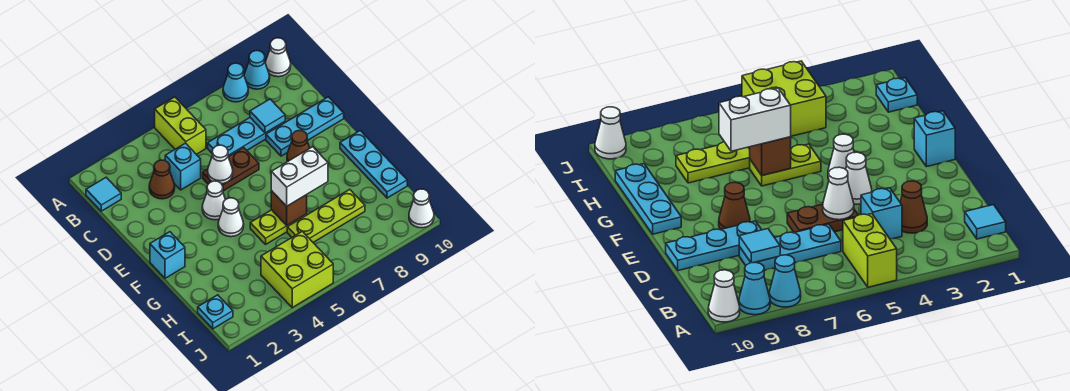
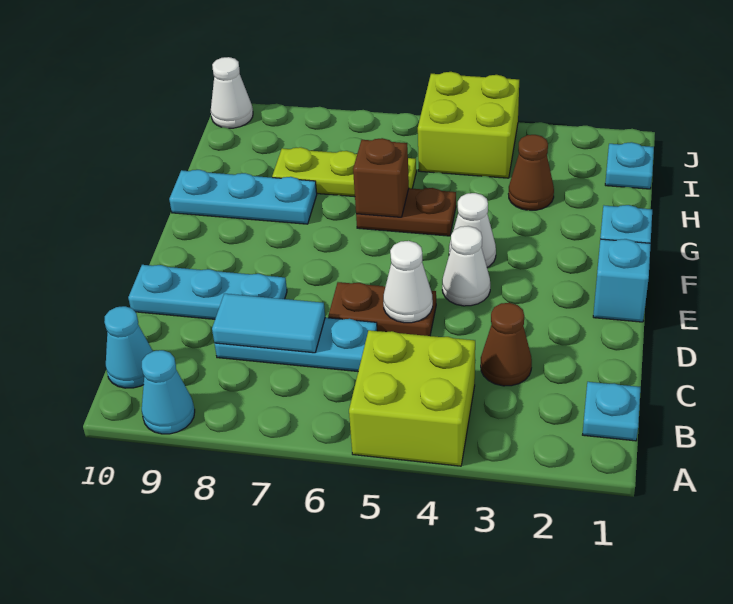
lime brick A5:B5 level 1 -> lime brick A4:B5 level 1
cyan cone A8 level 1 -> cyan cone B10 level 1
white cone A10 level 1 -> none
cyan tile B1 level 1 -> cyan plate B1 level 1
cyan brick C4 level 1 -> cyan brick E1 level 1
cyan tile C8 level 2 -> cyan tile C7:C8 level 2
brown cone E8 level 1 -> brown cone H3 level 1
cyan plate F10:H10 level 1 -> cyan plate G8:G10 level 1
lime plate G5:G6 level 1 -> brown plate G5:G6 level 1
white brick G6:G7 level 3 -> none

